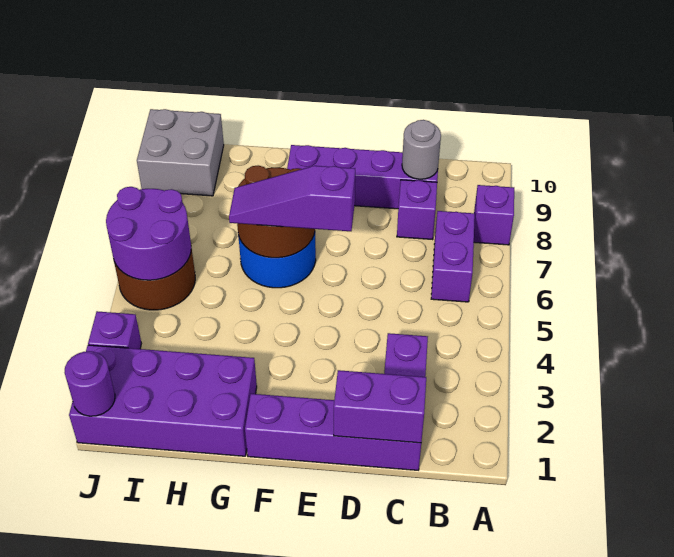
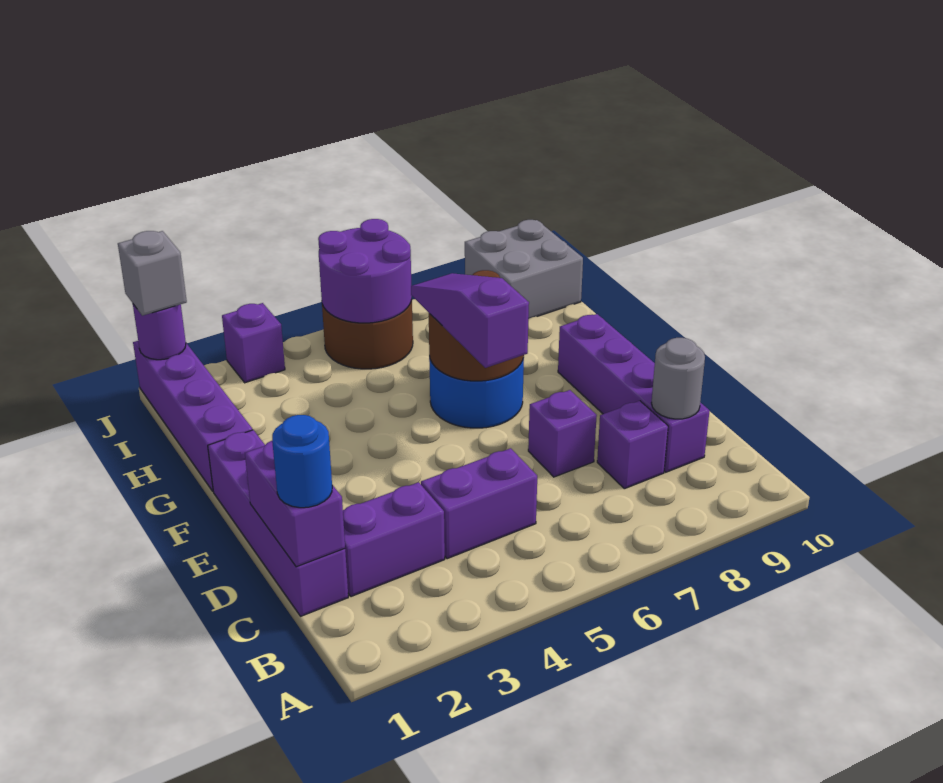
purple brick A8 level 1 -> purple brick D7 level 1
purple brick B6:B7 level 1 -> purple brick C4:C5 level 1
none -> blue round brick C1 level 3
purple brick G1:J2 level 1 -> purple brick G1:J1 level 1
none -> grey brick J1 level 3

